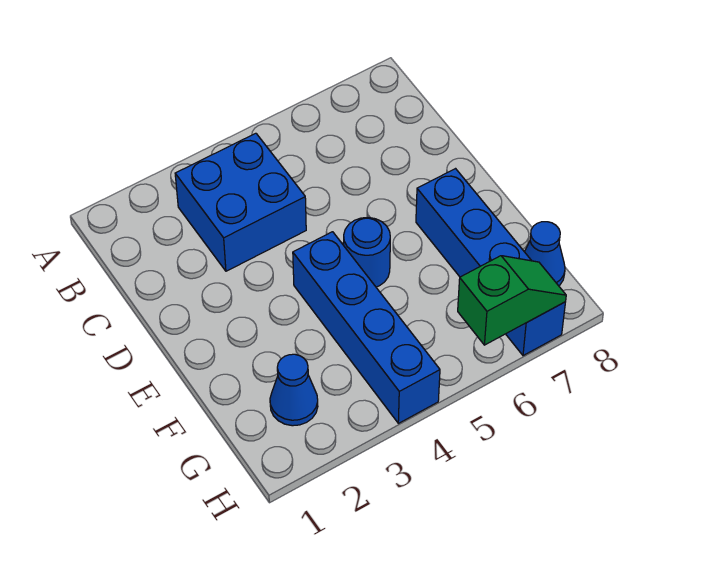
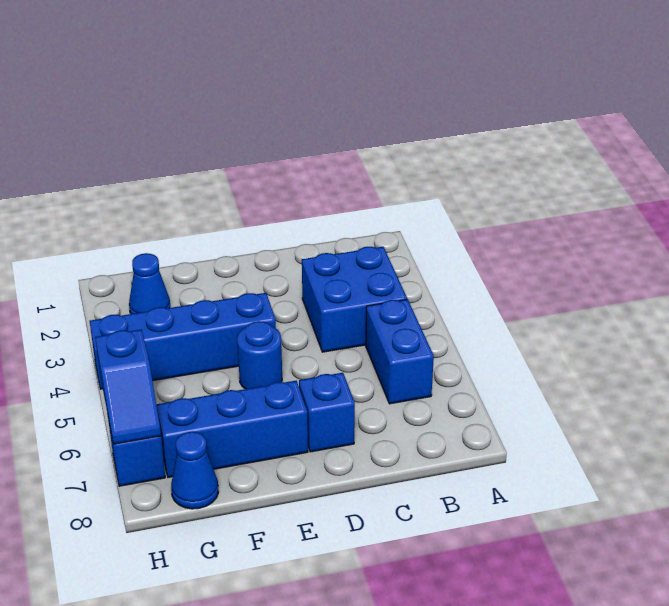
none -> blue brick B5:B6 level 1
none -> blue brick D7 level 1
green slope H6:H7 level 2 top 6 -> blue slope H6:H7 level 2 top 6

